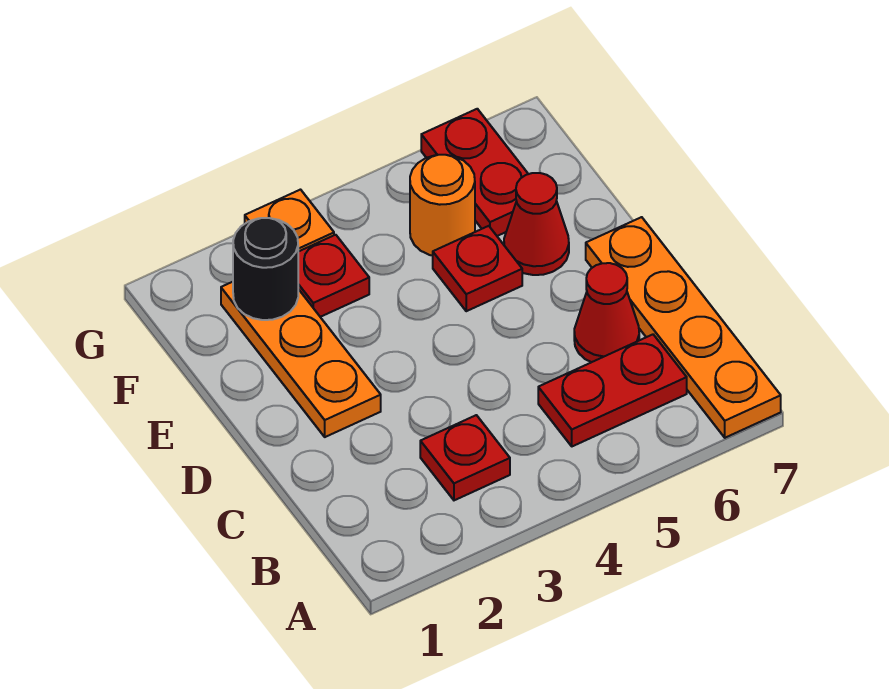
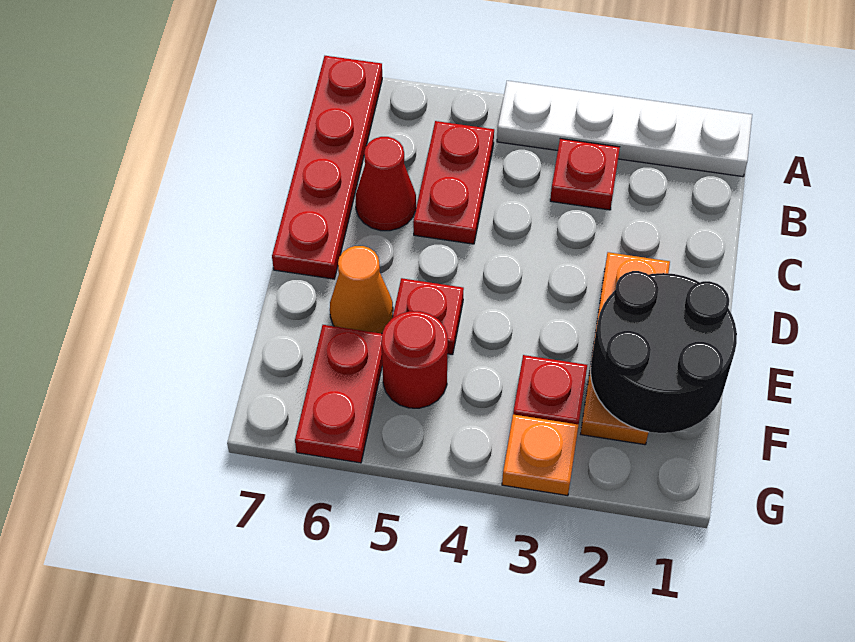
none -> white plate A1:A4 level 1
orange plate A7:D7 level 1 -> red plate A7:D7 level 1
red plate B5:B6 level 1 -> red plate B5:C5 level 1
red cone E6 level 1 -> orange cone E6 level 1
black round brick F2 level 2 -> black round brick E1:F2 level 2
orange round brick F5 level 1 -> red round brick F5 level 1

